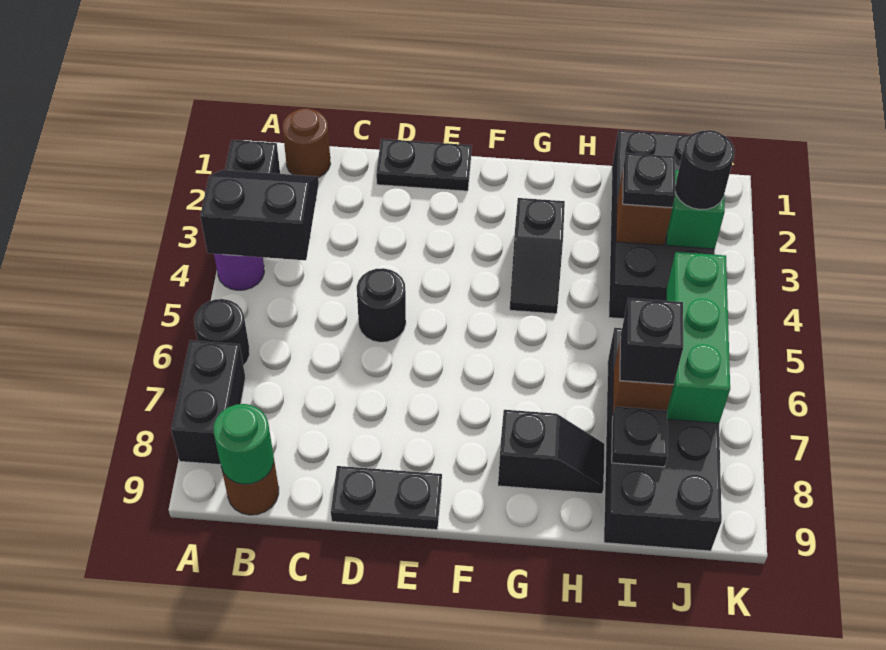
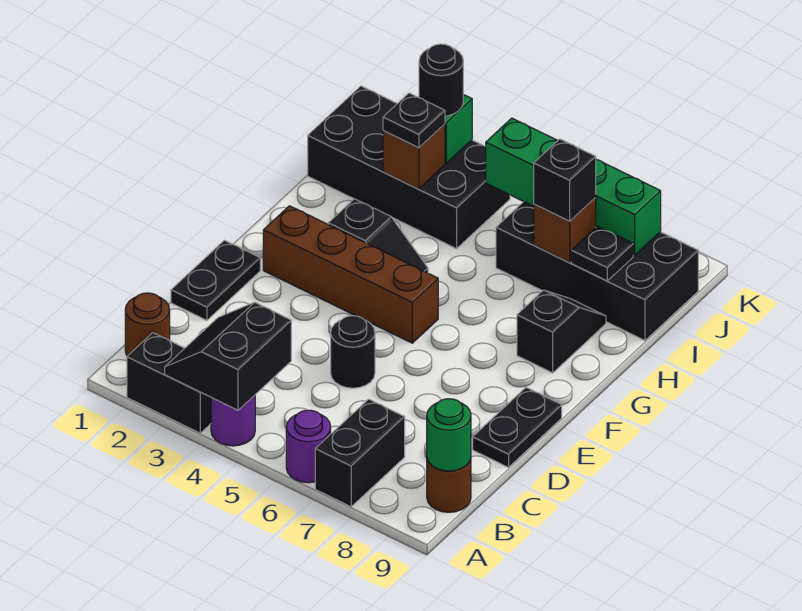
black round brick A6 level 1 -> purple round brick A6 level 1
black brick A7:A8 level 1 -> black brick A7:B7 level 1
none -> brown brick F2:F5 level 1
green brick J5:J7 level 2 -> green brick J5:J8 level 2

